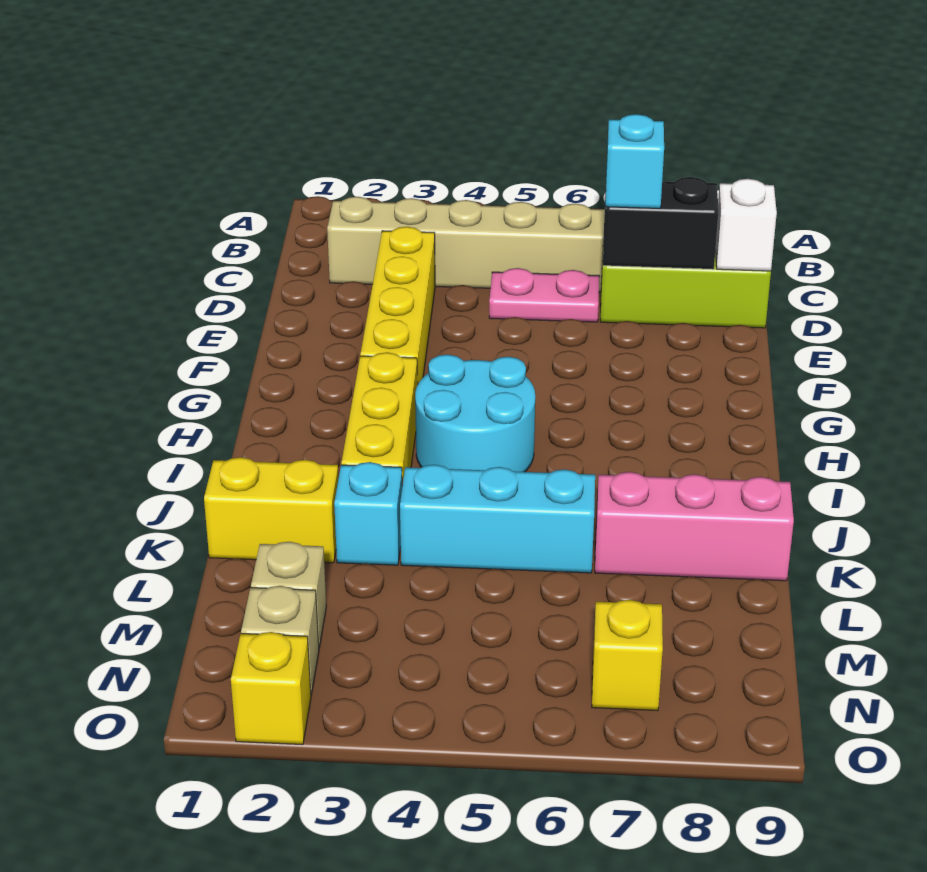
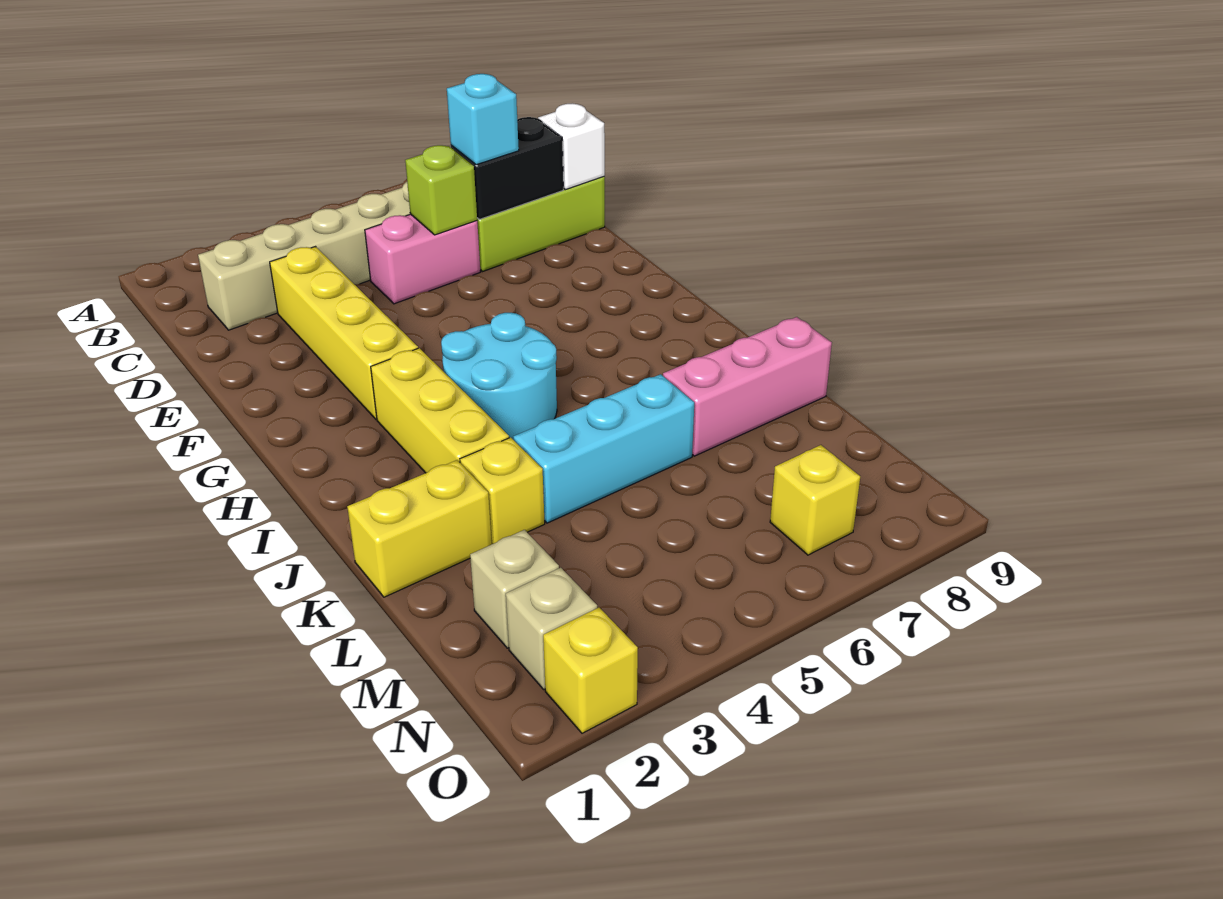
pink plate D5:D6 level 1 -> pink brick D5:D6 level 1
none -> lime brick D6 level 2
cyan brick K3 level 1 -> yellow brick K3 level 1

